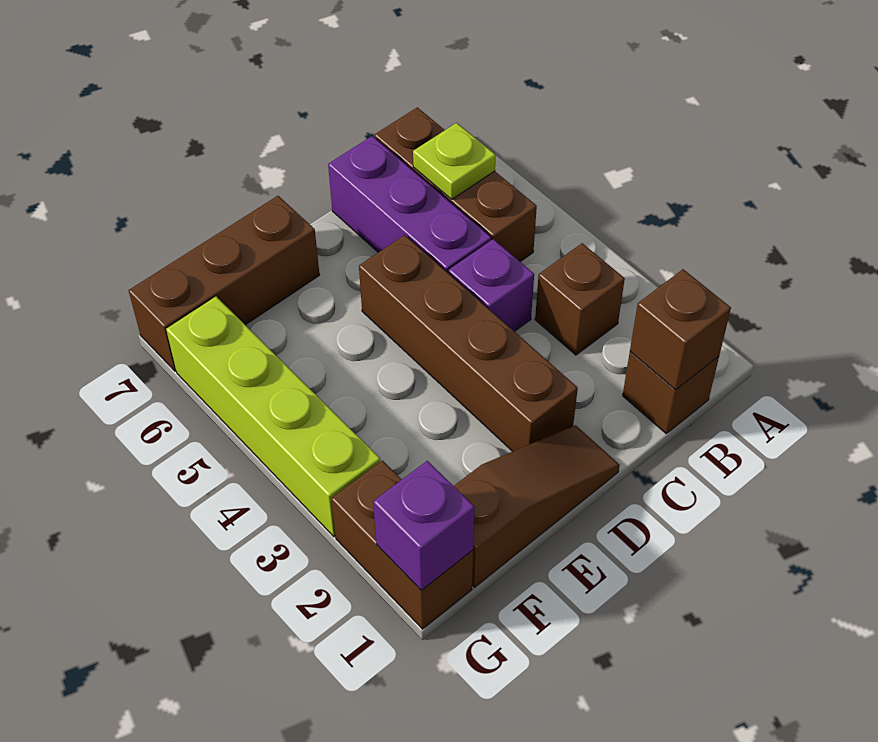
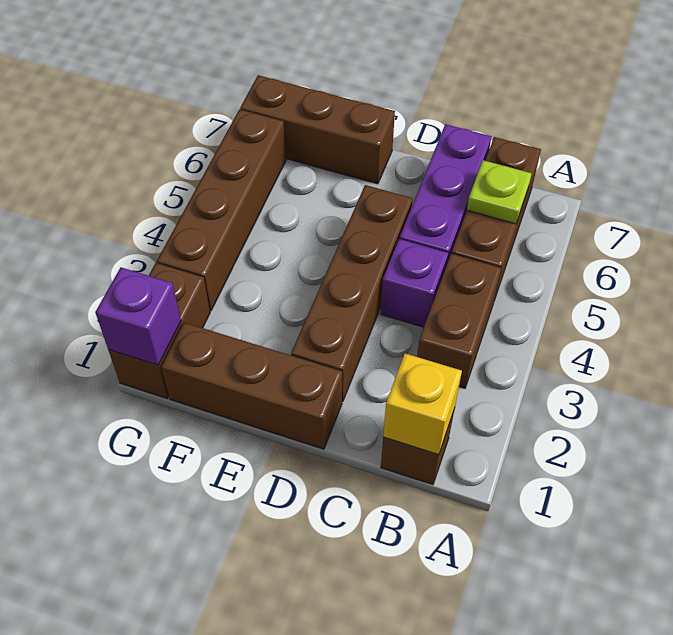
brown brick B1 level 2 -> yellow brick B1 level 2
brown brick B3 level 1 -> brown brick B3:B4 level 1
brown slope D1:F1 level 1 top F -> brown brick D1:F1 level 1
lime brick G3:G6 level 1 -> brown brick G3:G6 level 1

